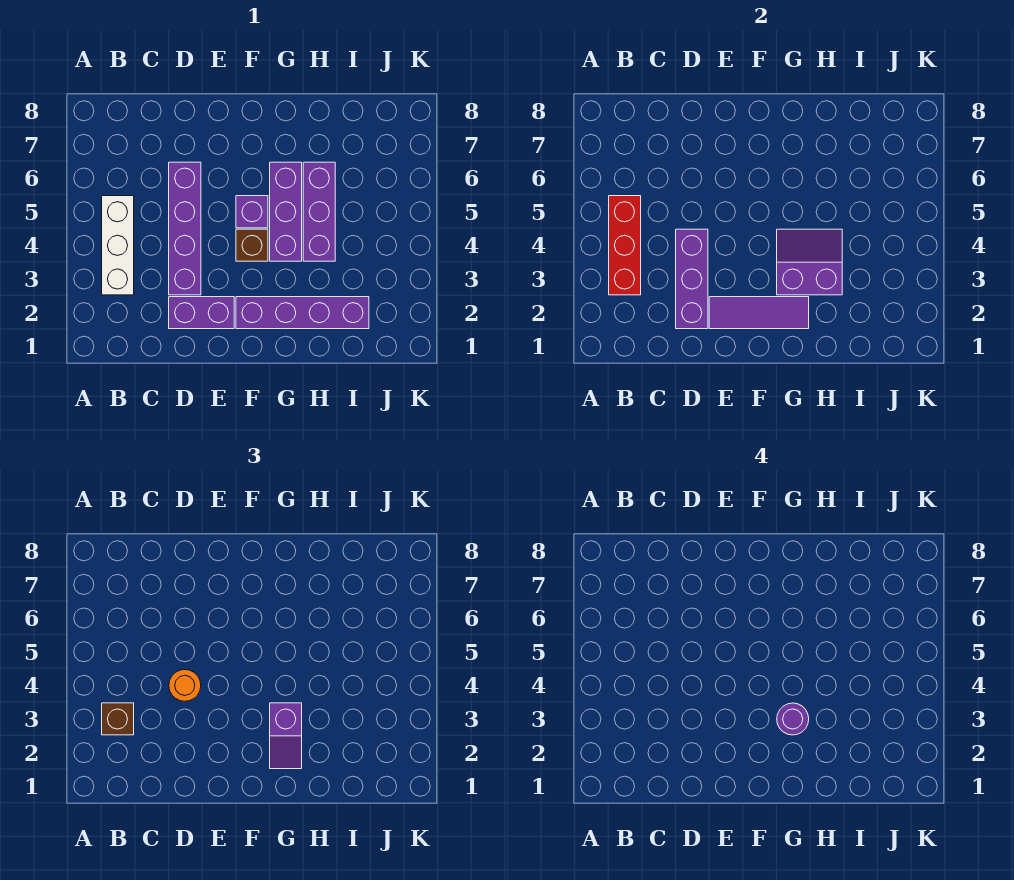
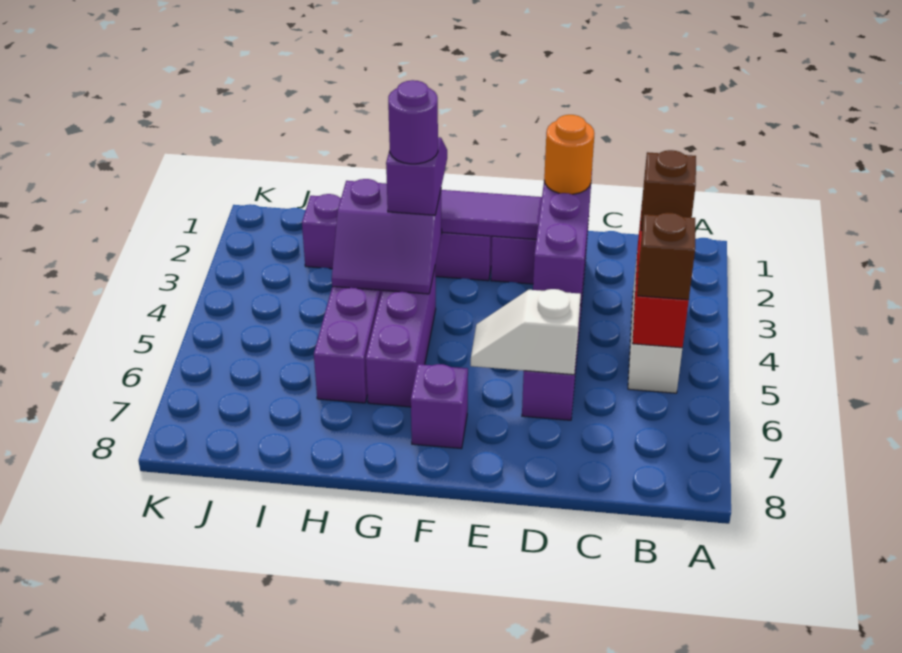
orange round brick D4 level 3 -> orange round brick D2 level 3
none -> white slope D6:E6 level 2 top D
brown brick F4 level 1 -> brown brick B5 level 3
purple brick F5 level 1 -> purple brick F7 level 1

